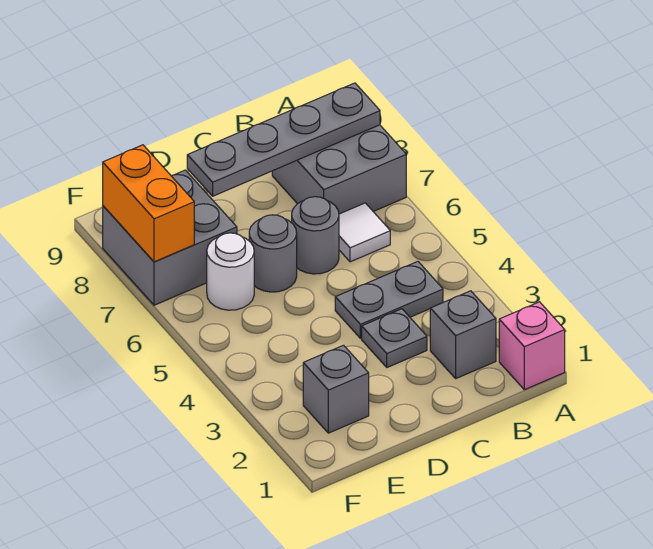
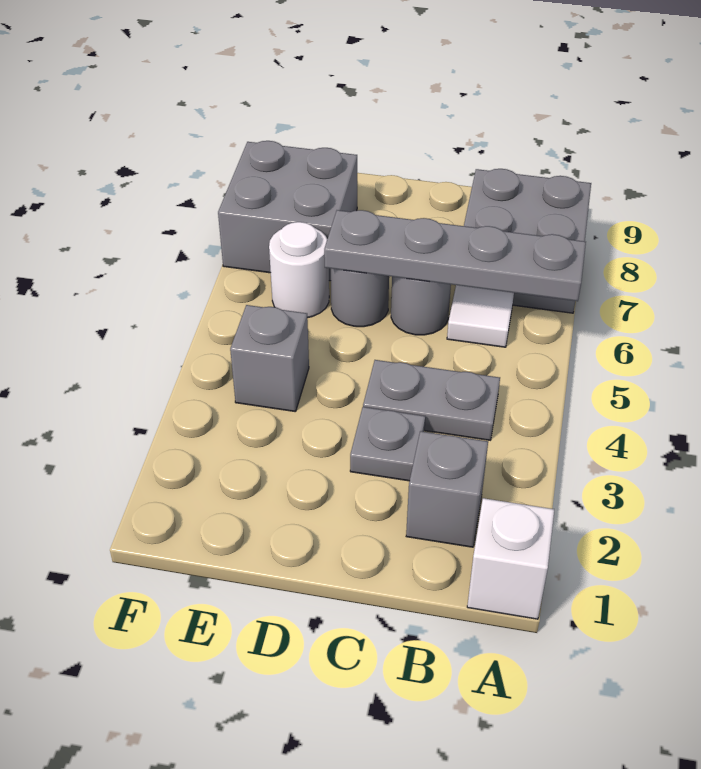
pink brick A1 level 1 -> white brick A1 level 1
grey plate A8:D8 level 2 -> grey plate A6:D6 level 2
grey brick E2 level 1 -> grey brick E4 level 1
orange brick F7:F8 level 2 -> none

